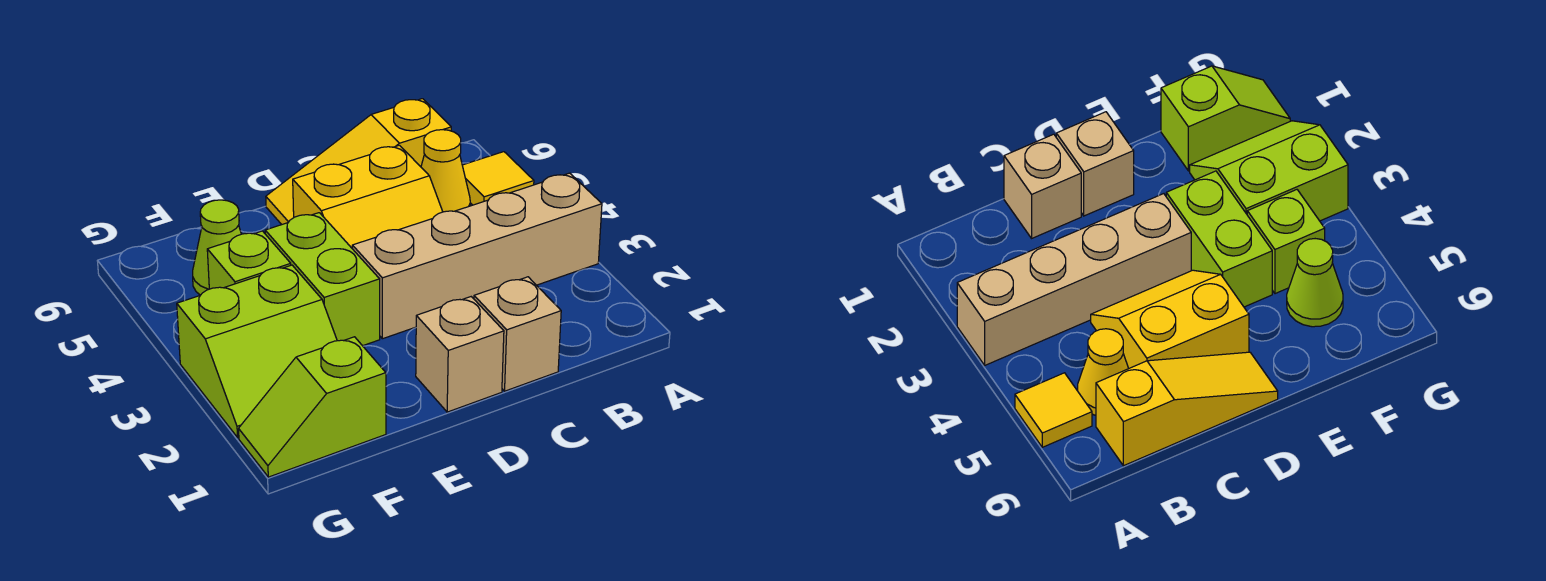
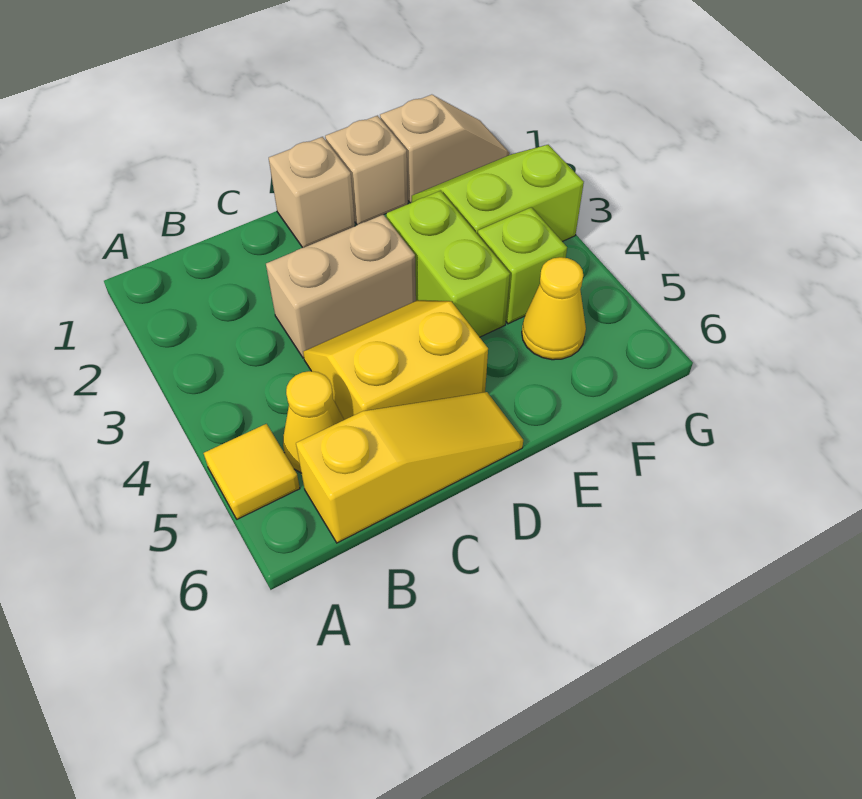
tan brick A3:D3 level 1 -> tan brick C3:D3 level 1
tan brick C1 level 1 -> tan brick E1 level 1
lime slope F1:G1 level 1 top F -> tan slope F1:G1 level 1 top F
lime cone F5 level 1 -> yellow cone F5 level 1

